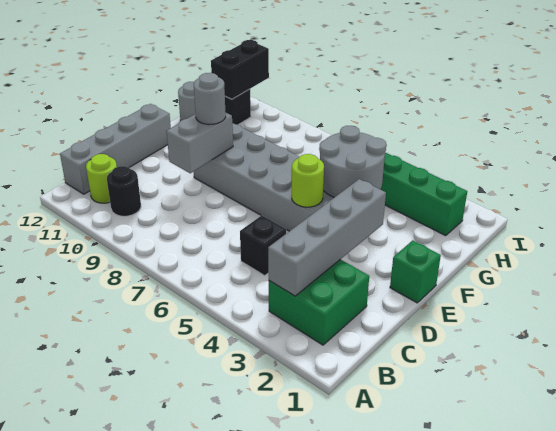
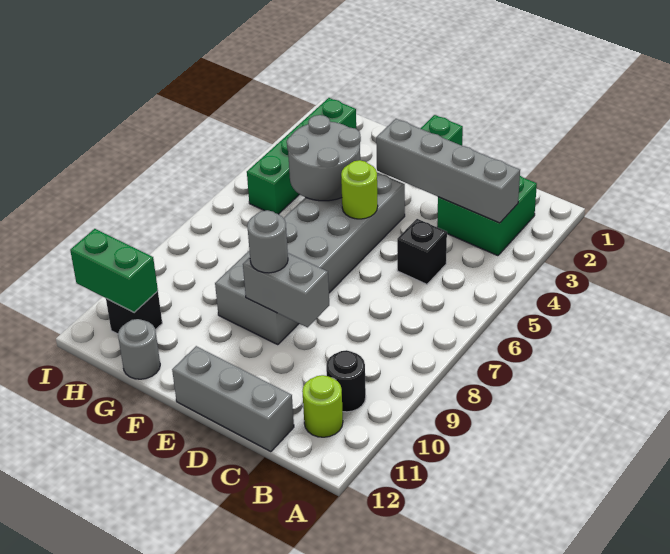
grey brick B12:E12 level 1 -> grey brick C12:E12 level 1
black brick H11:I11 level 2 -> green brick H11:I11 level 2

